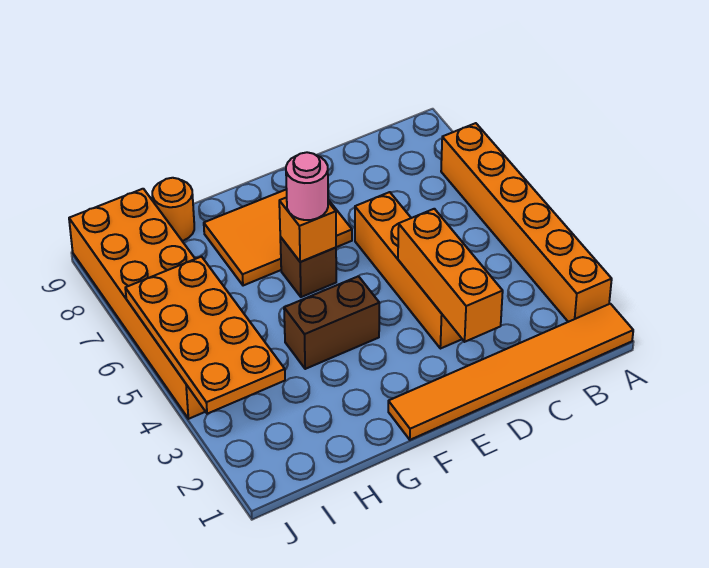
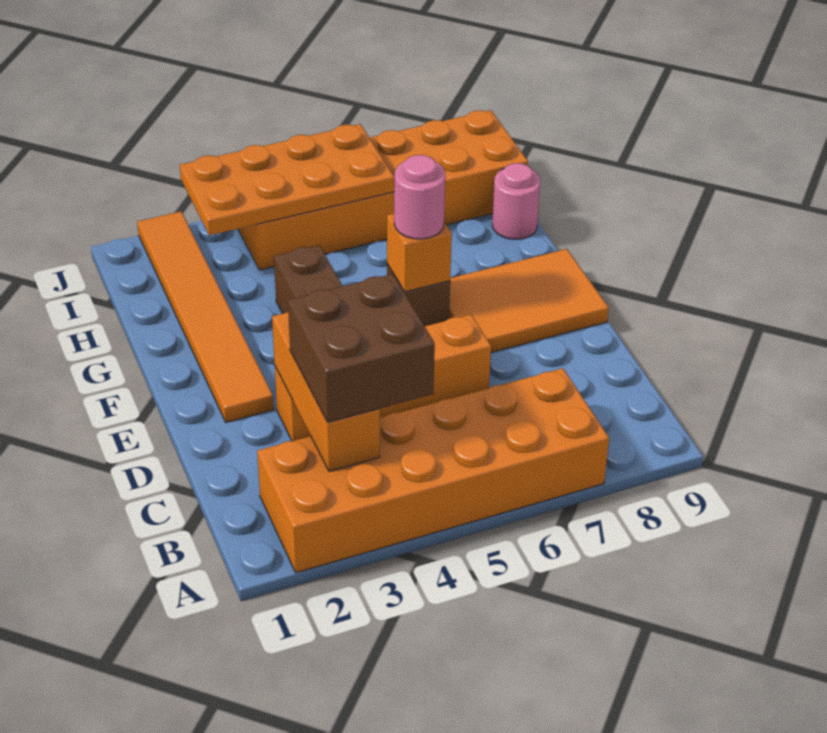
orange tile A1:F1 level 1 -> orange tile E2:J2 level 1
orange brick A2:A7 level 1 -> orange brick A2:B7 level 1
none -> brown brick B3:C4 level 3
orange brick D2:D4 level 2 -> orange brick B3:D3 level 2
orange tile E7:G8 level 1 -> orange tile E7:F9 level 1
orange round brick H9 level 1 -> pink round brick H9 level 1

